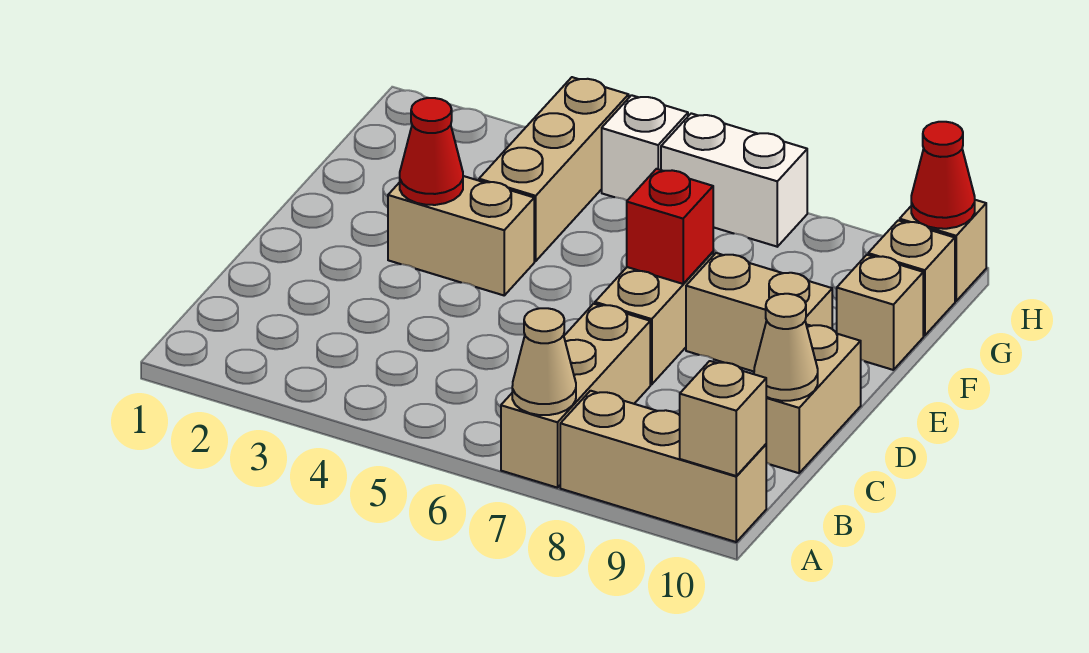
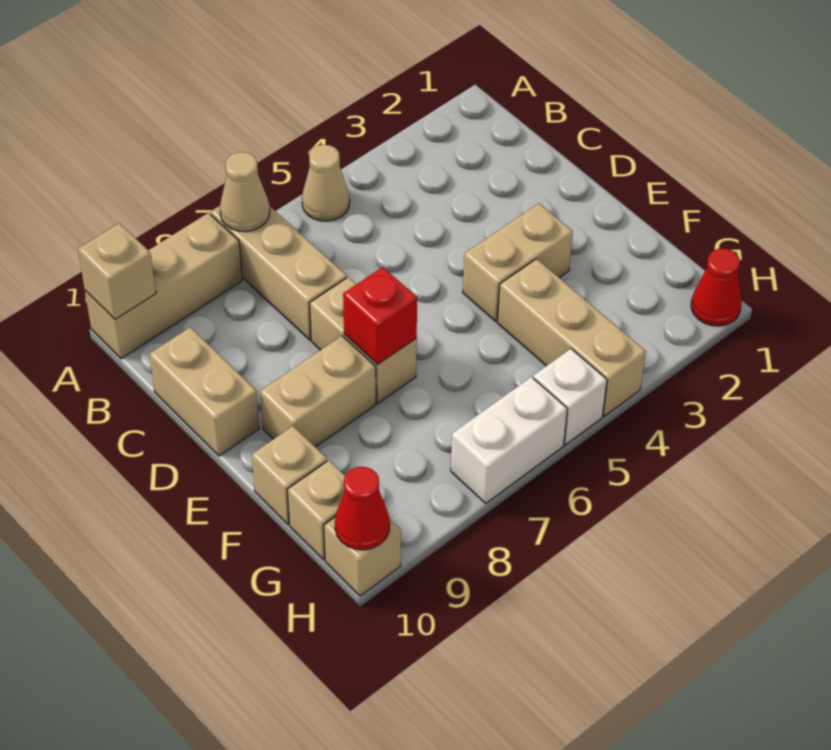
tan cone C10 level 2 -> tan cone A5 level 1
red cone E3 level 2 -> red cone H1 level 1

